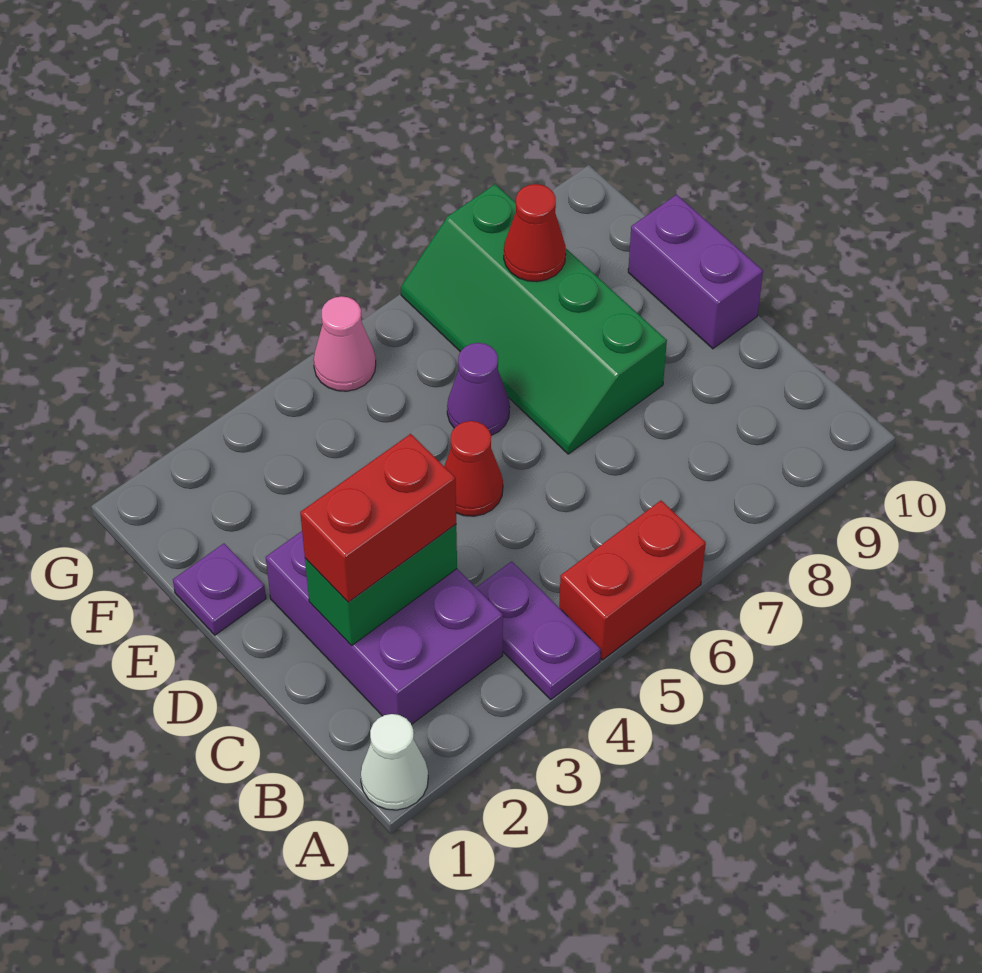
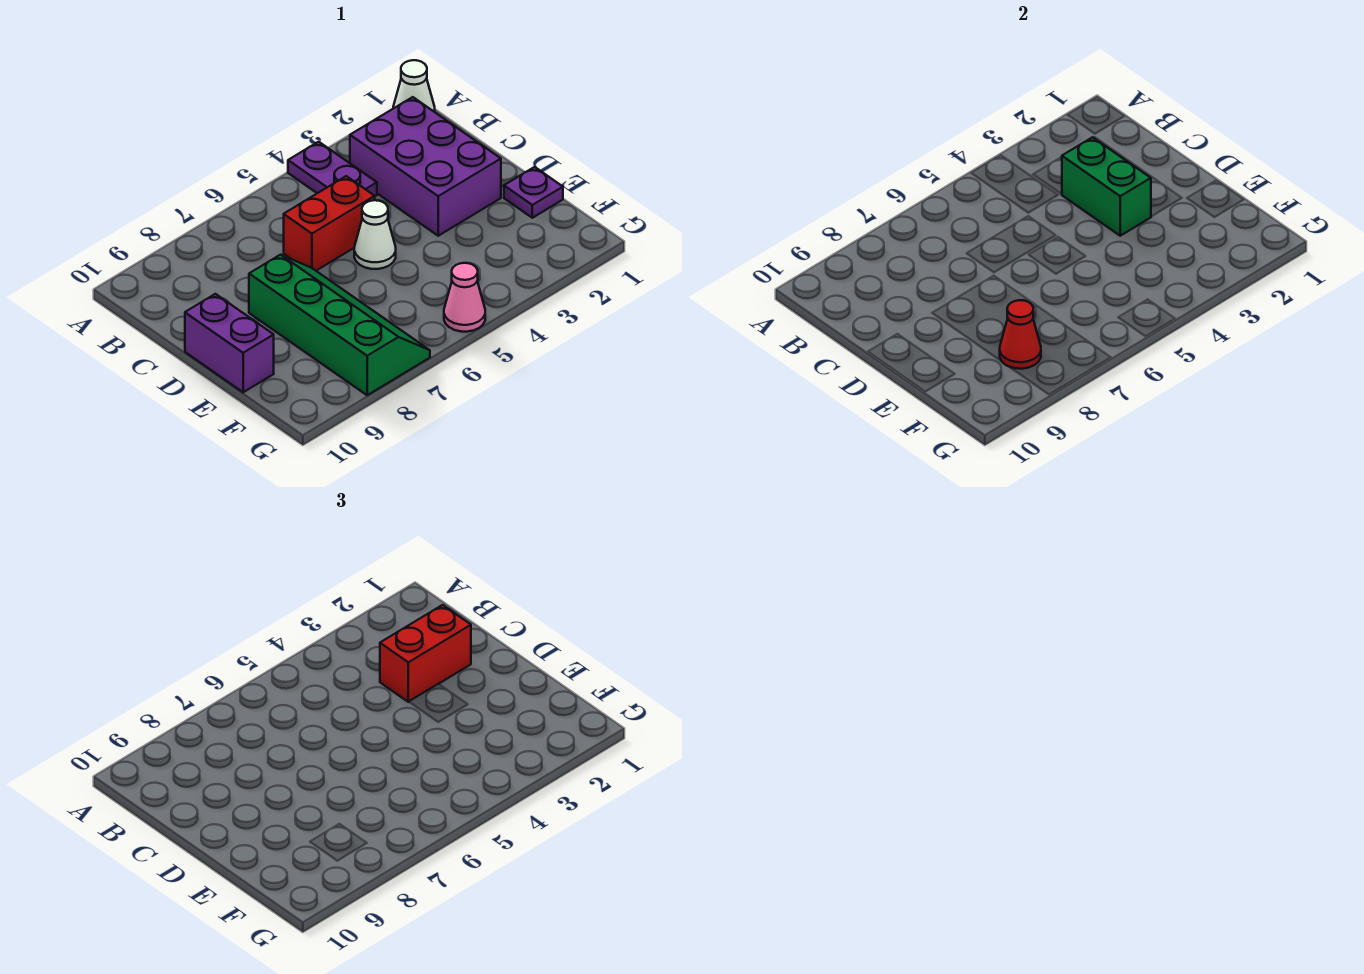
red brick A5:A6 level 1 -> red brick C5:C6 level 1
green brick C2:C3 level 2 -> green brick C3:D3 level 2
red cone D5 level 1 -> white cone D5 level 1
purple cone E6 level 1 -> none

